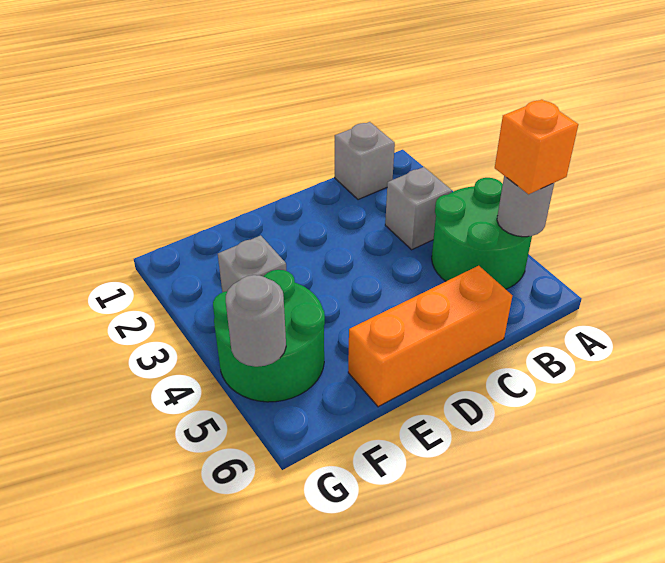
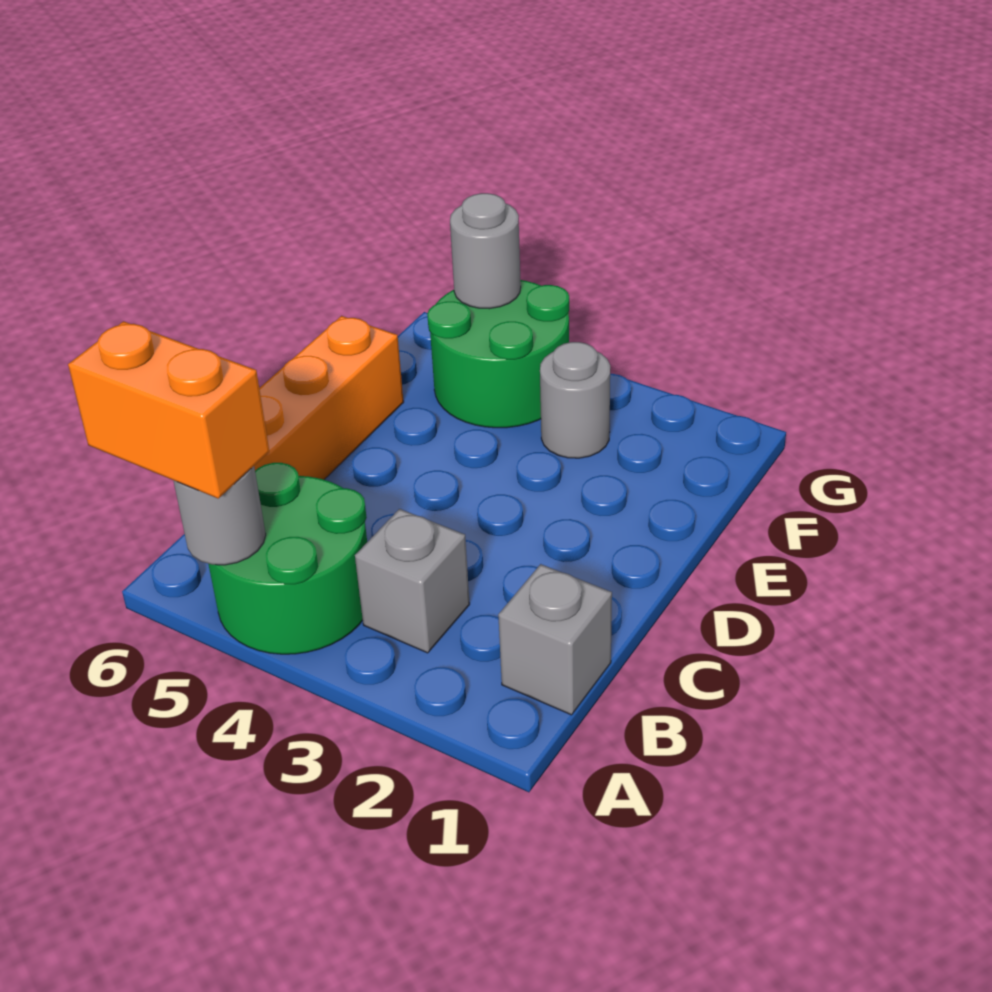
orange brick A5 level 3 -> orange brick A5:A6 level 3
grey brick F3 level 1 -> grey round brick F3 level 1

